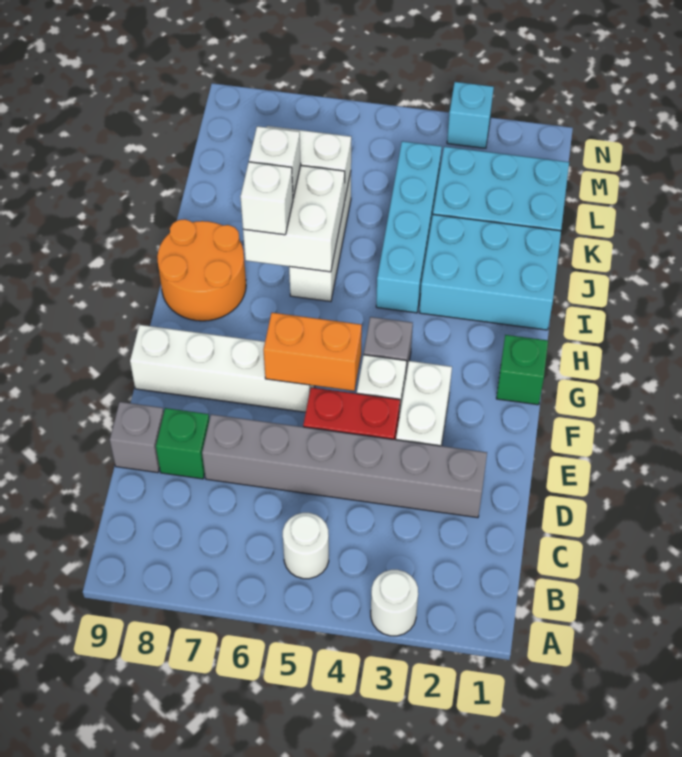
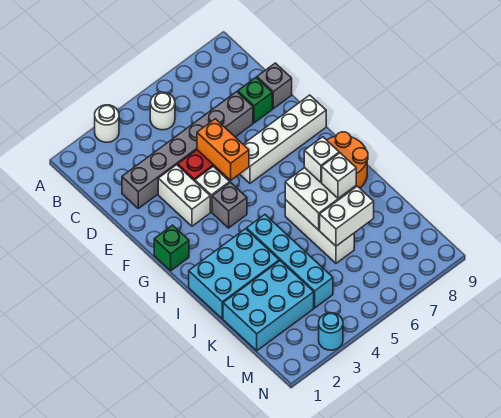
orange brick F5:F6 level 2 -> orange brick E5:F5 level 2
cyan brick N3 level 1 -> cyan round brick N3 level 1

